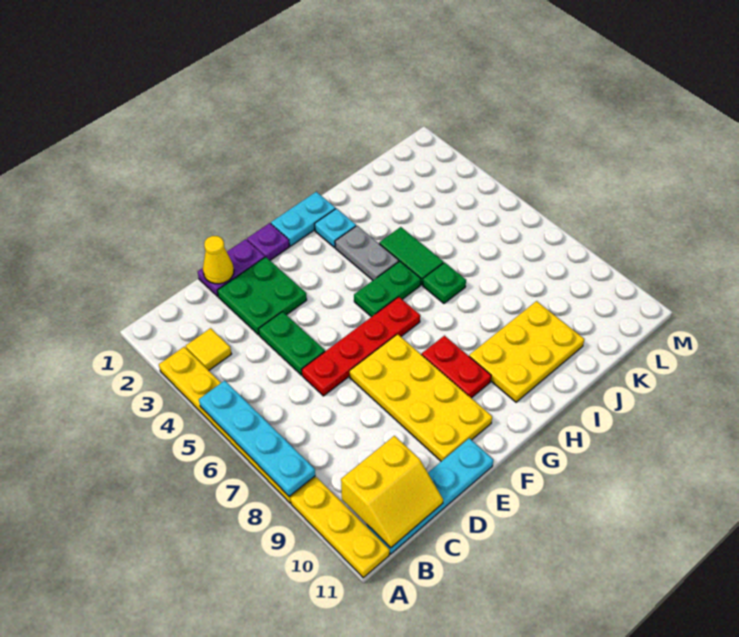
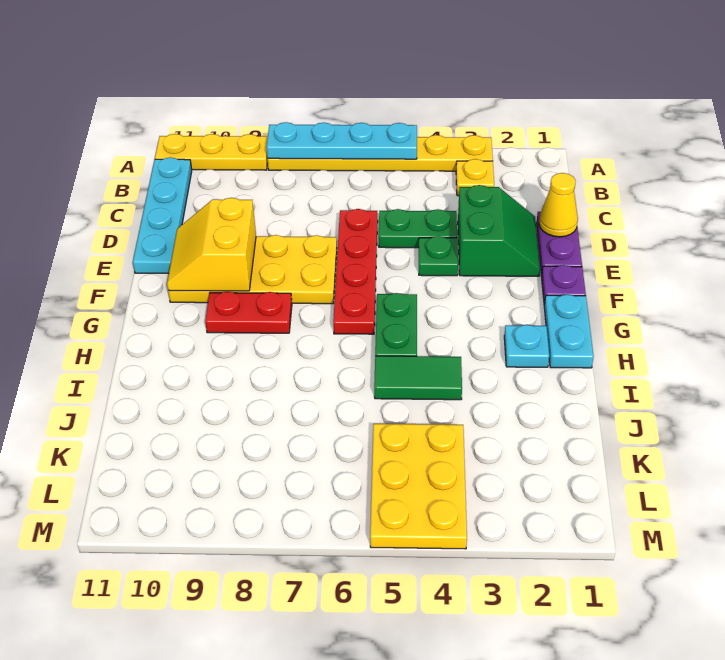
yellow tile B3 level 1 -> yellow plate B3 level 1
yellow slope B10:C11 level 2 top 10 -> yellow slope E9:F10 level 2 top 9
green plate D2:E3 level 1 -> green slope D2:E3 level 1 top 3
grey plate H3:H4 level 1 -> none
yellow plate H9:J10 level 1 -> yellow plate K4:M5 level 1
green plate I6 level 1 -> green plate E4 level 1

